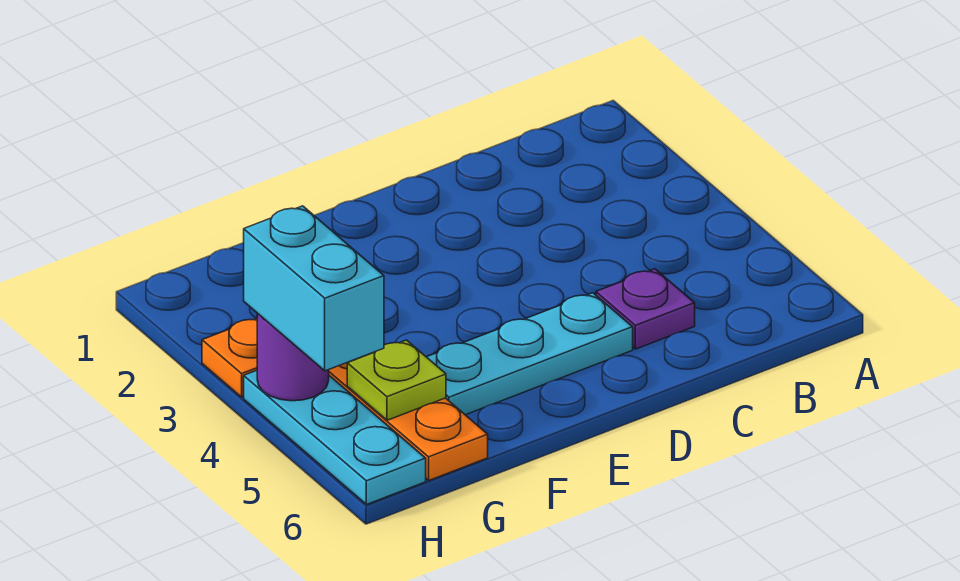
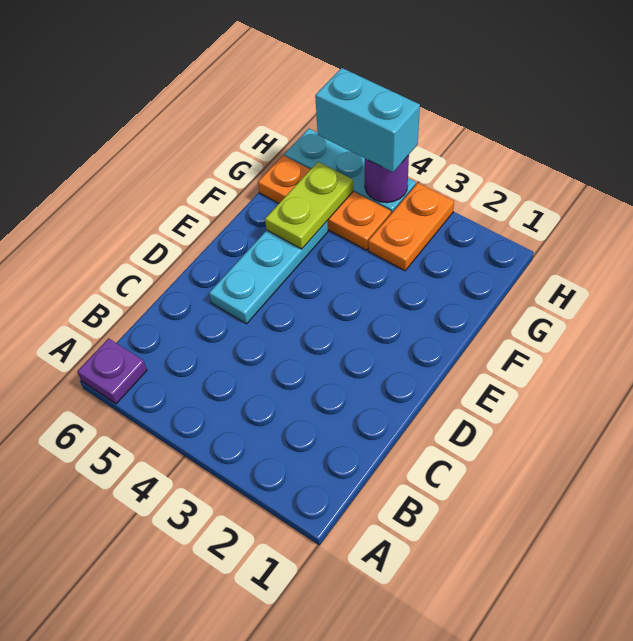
purple plate C5 level 1 -> purple plate A6 level 1
lime plate G5 level 2 -> lime plate F5:G5 level 2

